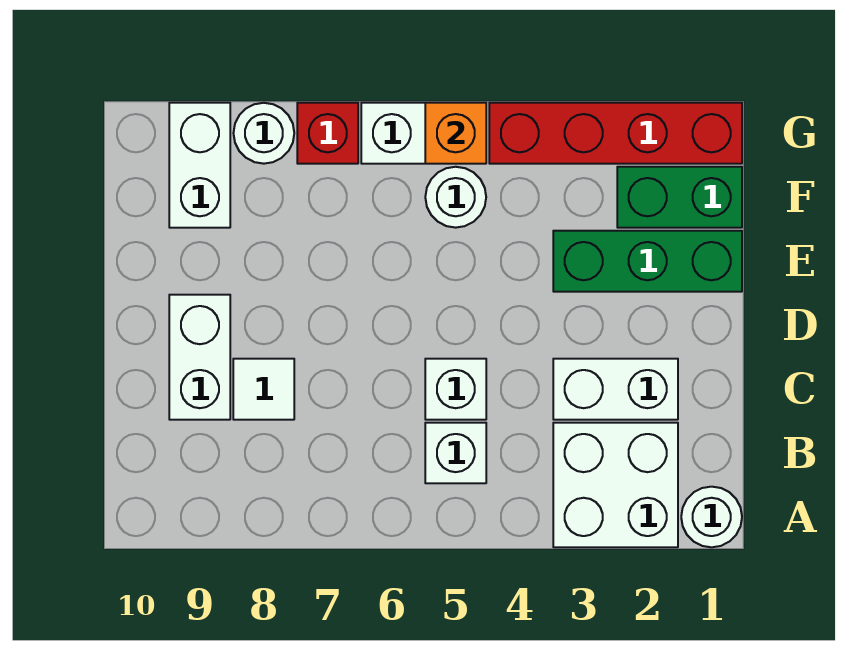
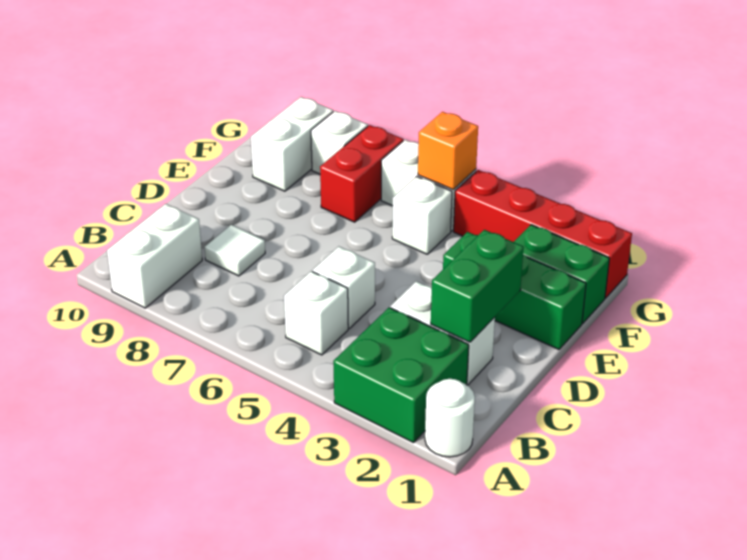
white brick A2:B3 level 1 -> green brick A2:B3 level 1
none -> green brick C2:D2 level 2
white brick C9:D9 level 1 -> white brick A9:B9 level 1
white round brick F5 level 1 -> white brick F5 level 1
red brick G7 level 1 -> red brick F7:G7 level 1
white round brick G8 level 1 -> white brick G8 level 1

